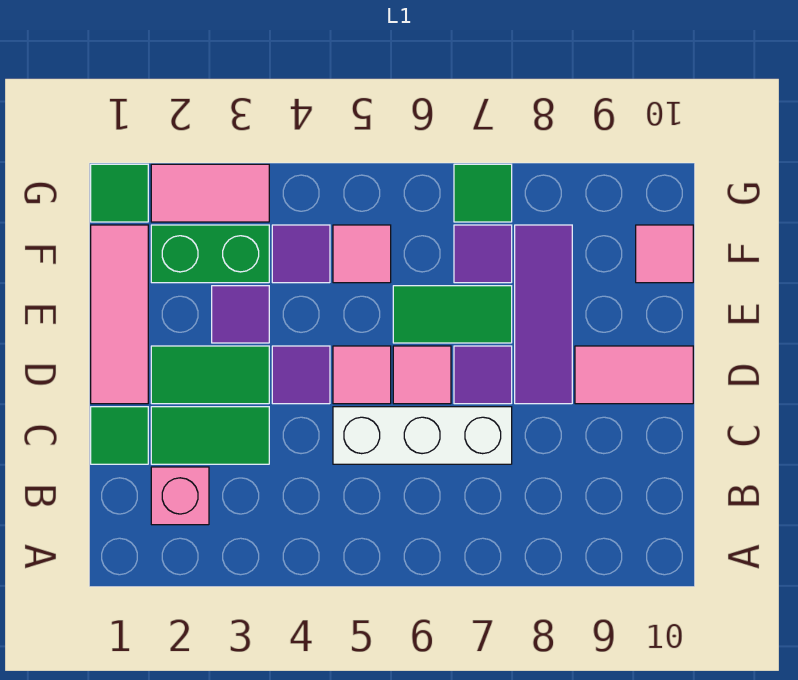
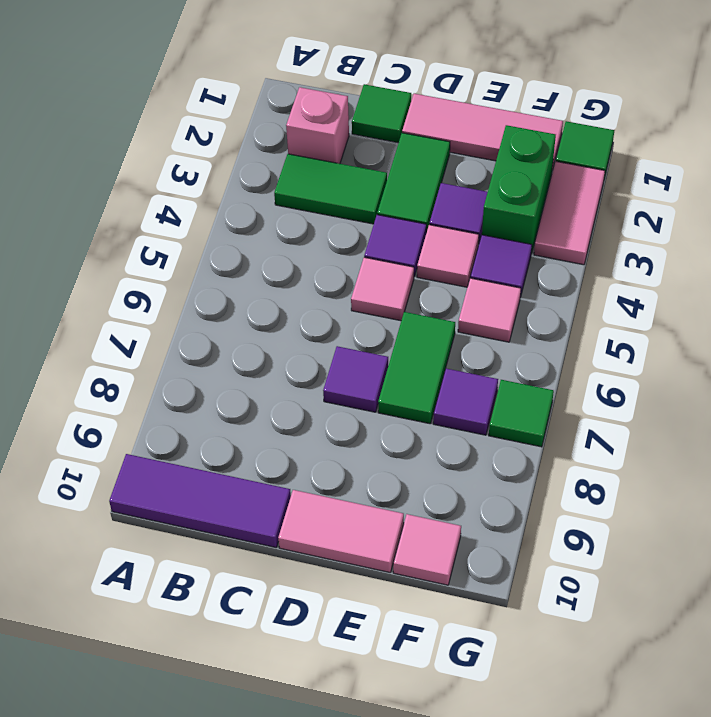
green tile C2:C3 level 1 -> green tile B3:C3 level 1
white brick C5:C7 level 1 -> none
pink tile D6 level 1 -> pink tile E4 level 1
purple tile D8:F8 level 1 -> purple tile A10:C10 level 1
pink tile D9:D10 level 1 -> pink tile D10:E10 level 1

